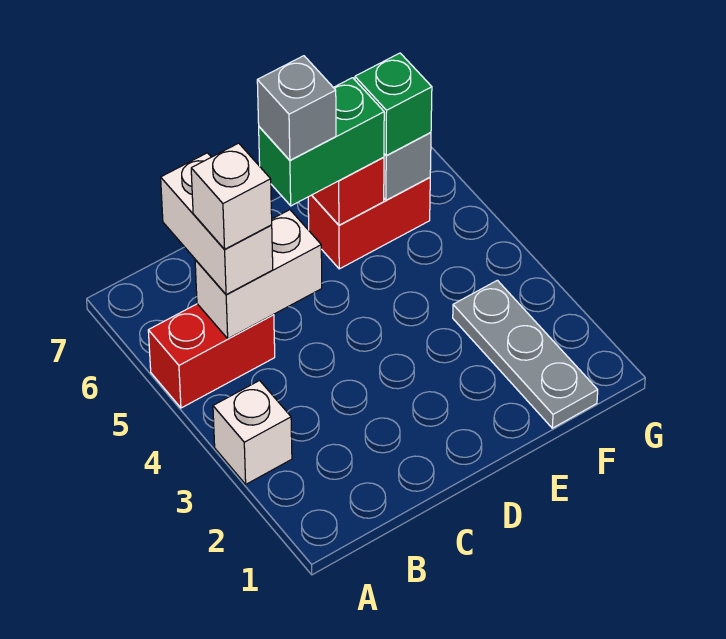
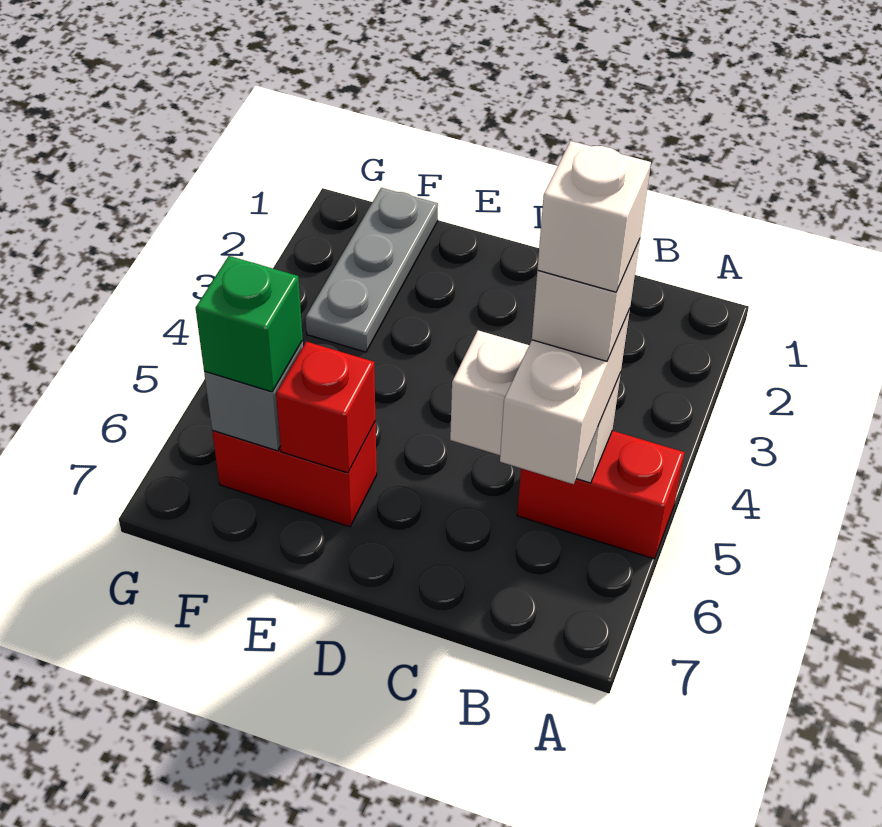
white brick A3 level 1 -> white brick B5 level 5
green brick D6:E6 level 3 -> none
grey brick D6 level 4 -> none

